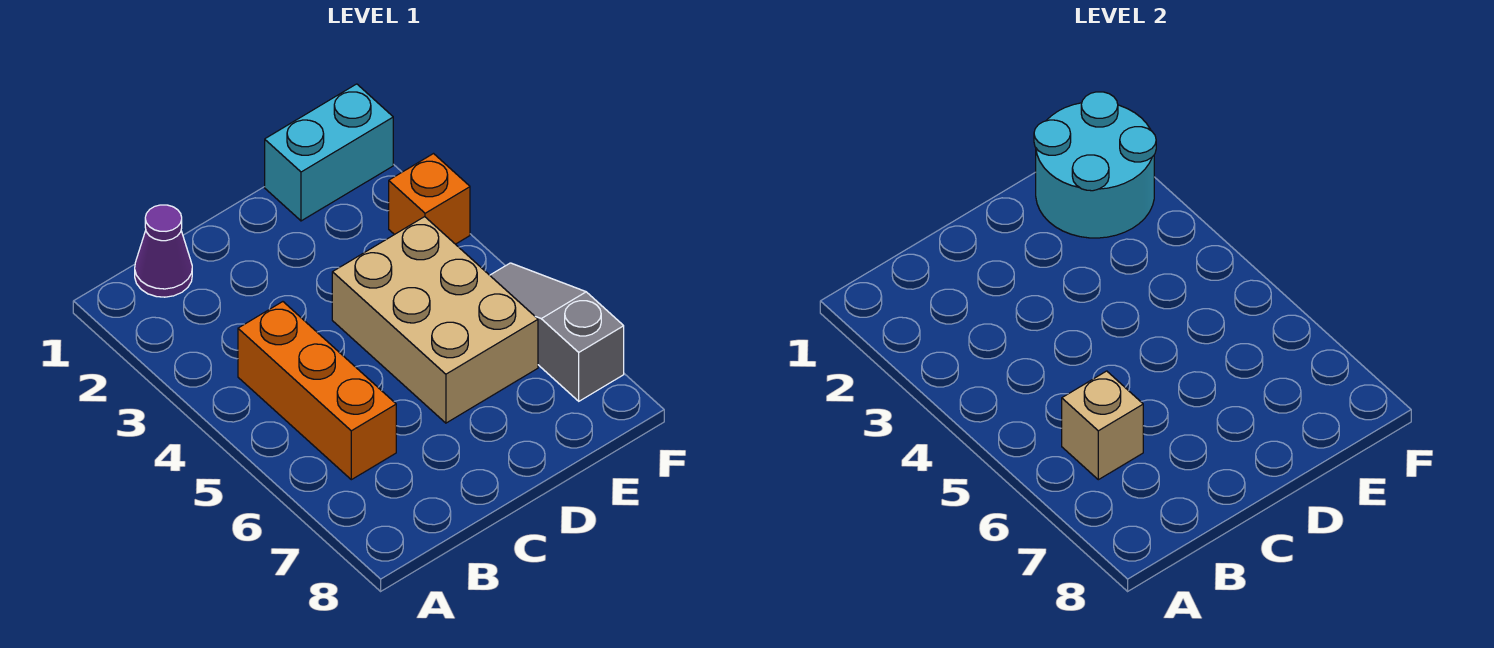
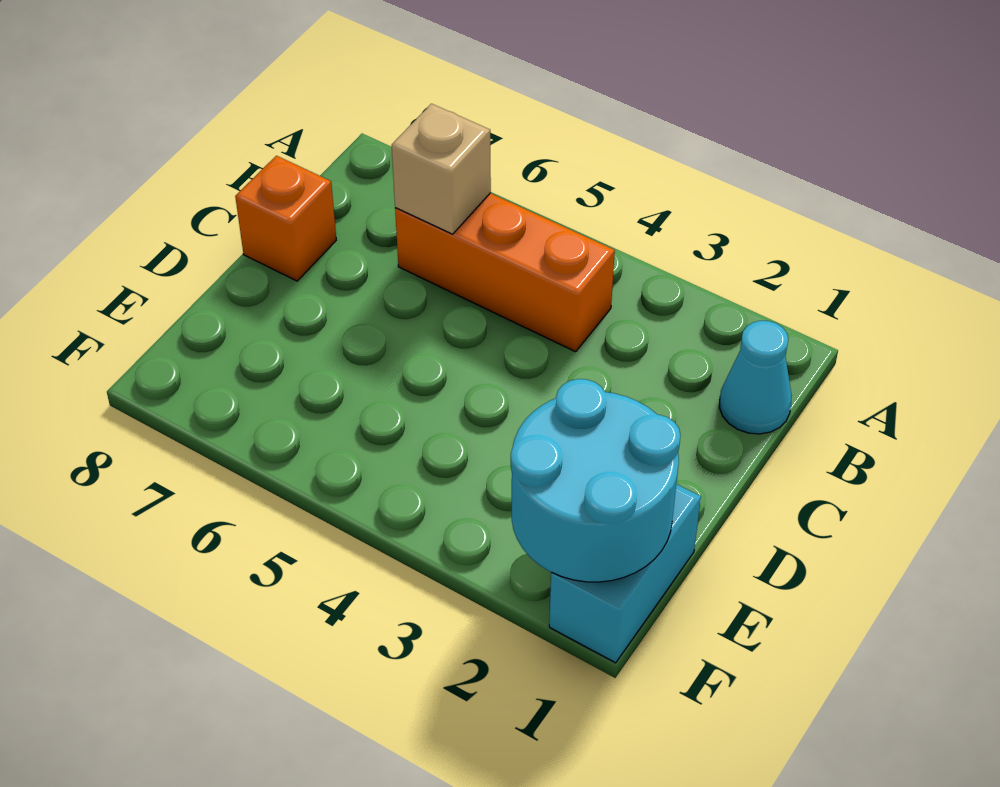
purple cone B1 level 1 -> cyan cone B1 level 1
tan brick D4:E6 level 1 -> none
orange brick F3 level 1 -> orange brick C8 level 1
grey slope F5:F7 level 1 top 7 -> none

